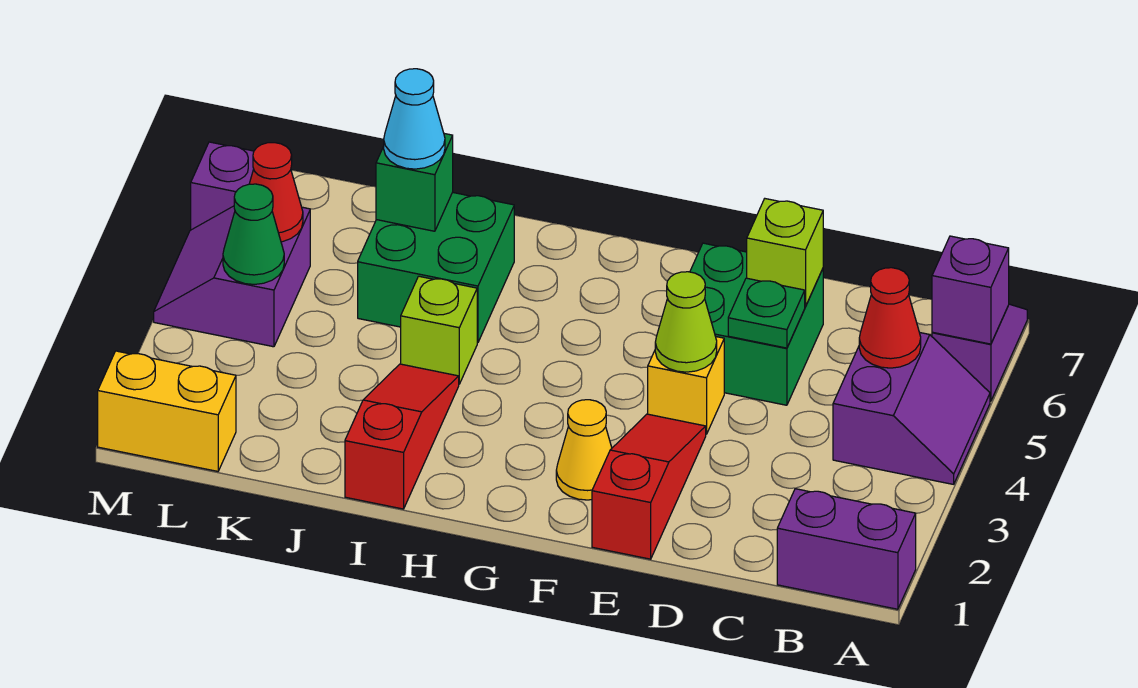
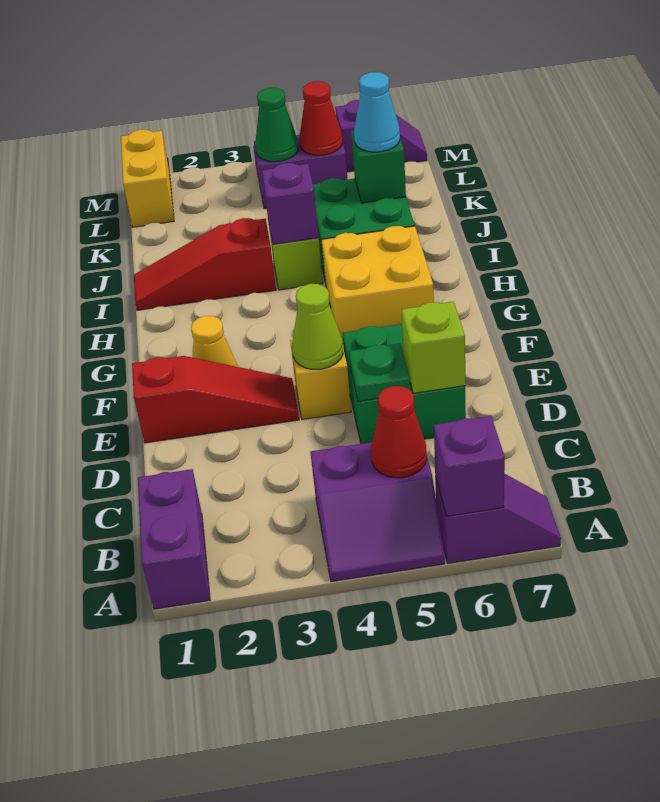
none -> yellow brick G5:H6 level 1
red slope I1:I3 level 1 top 1 -> red slope I1:I3 level 1 top 3
none -> purple brick I4 level 2

